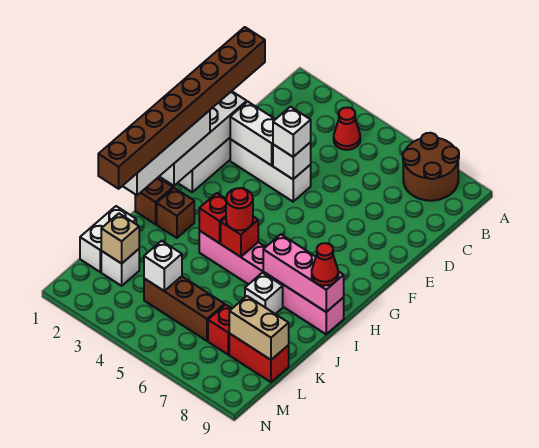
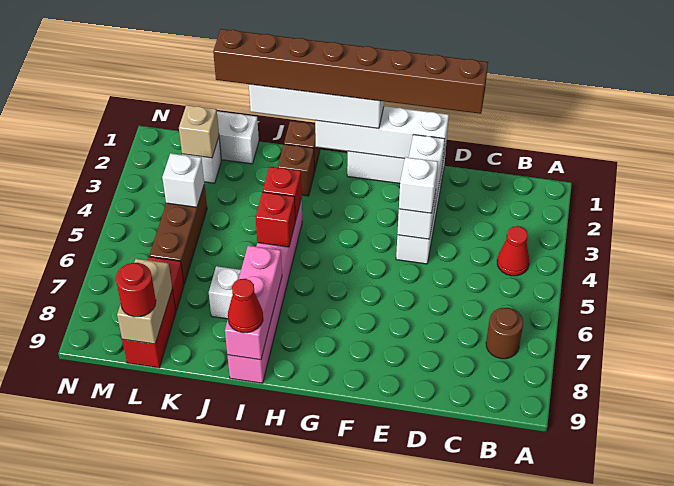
brown round brick A7:B8 level 1 -> brown round brick B7 level 1
red round brick I5 level 3 -> red round brick L9 level 3

